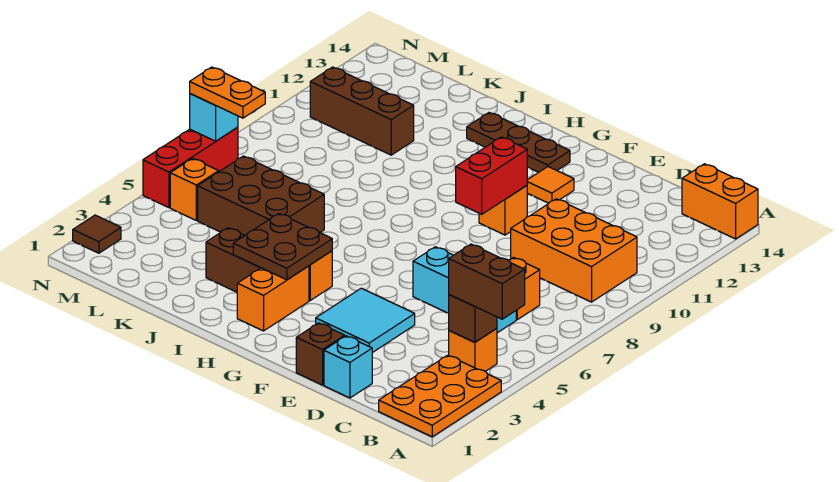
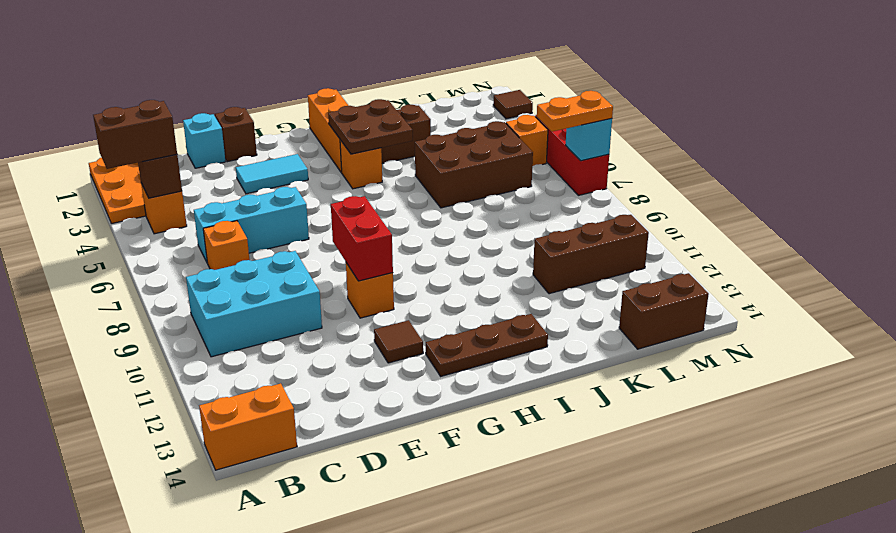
orange brick B9:D10 level 1 -> cyan brick B9:D10 level 1
cyan tile E3:F4 level 1 -> cyan tile E3:F3 level 1
orange tile F12 level 1 -> brown tile F12 level 1
orange brick H2:H3 level 1 -> orange brick H1:H3 level 1
none -> brown brick L14:M14 level 1

